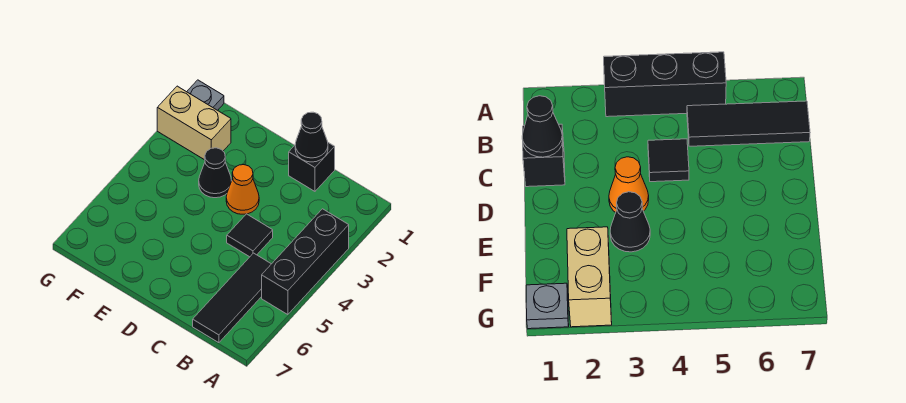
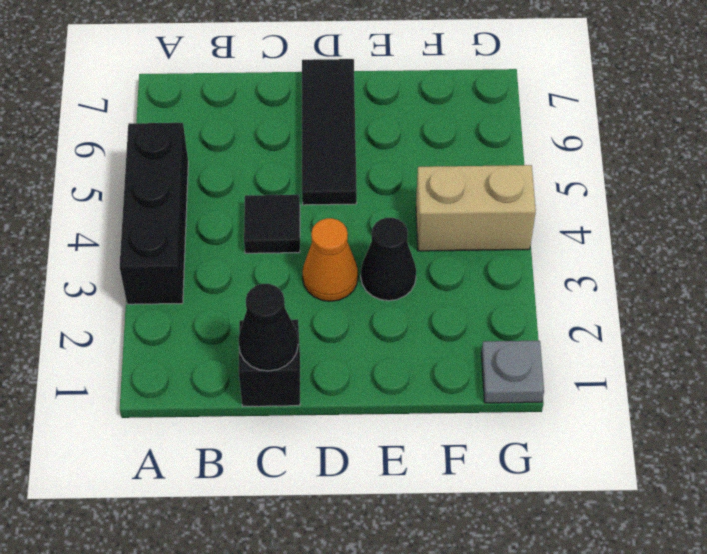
black tile B5:B7 level 1 -> black tile D5:D7 level 1
tan brick F2:G2 level 1 -> tan brick F4:G4 level 1

